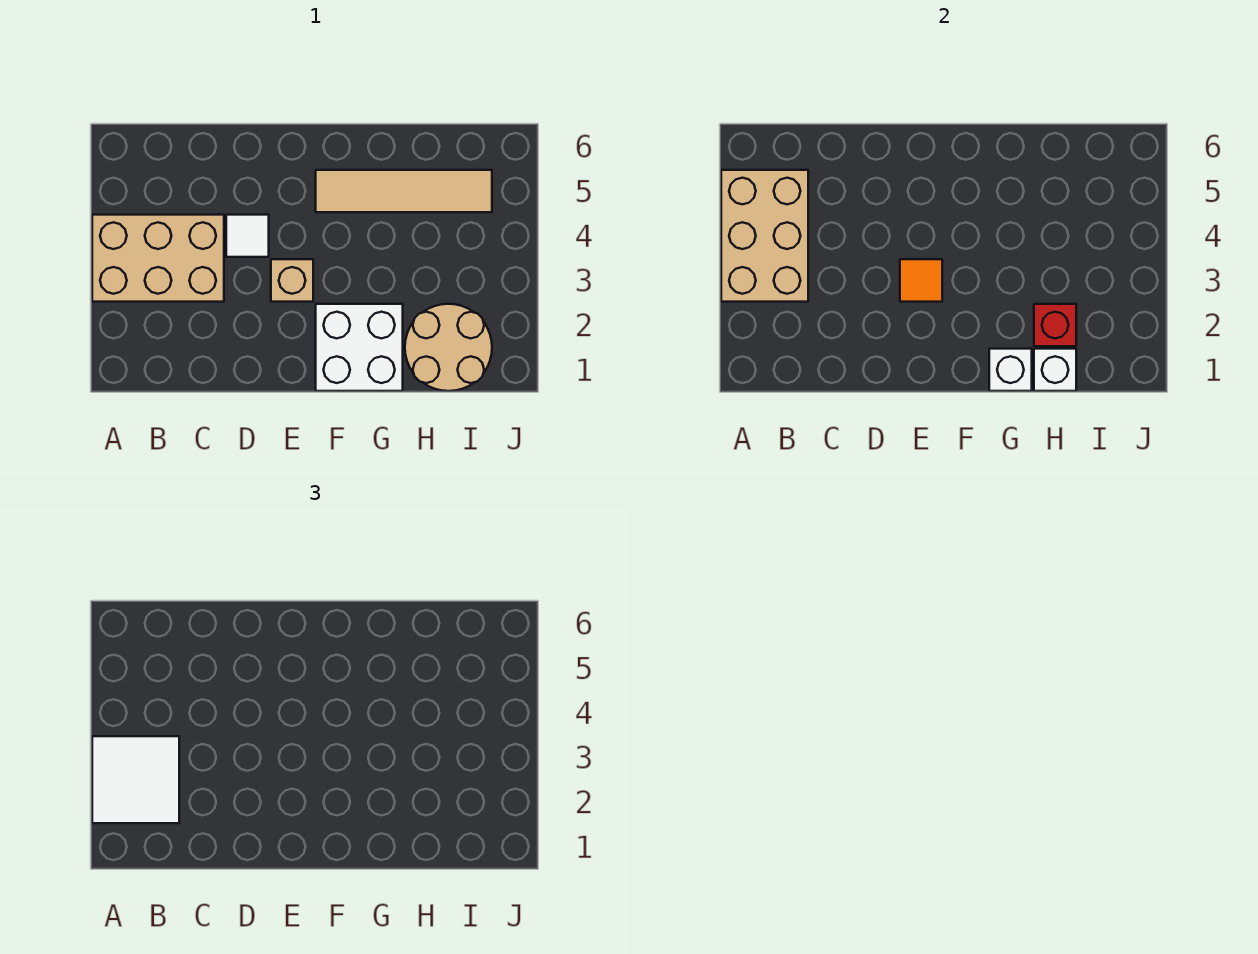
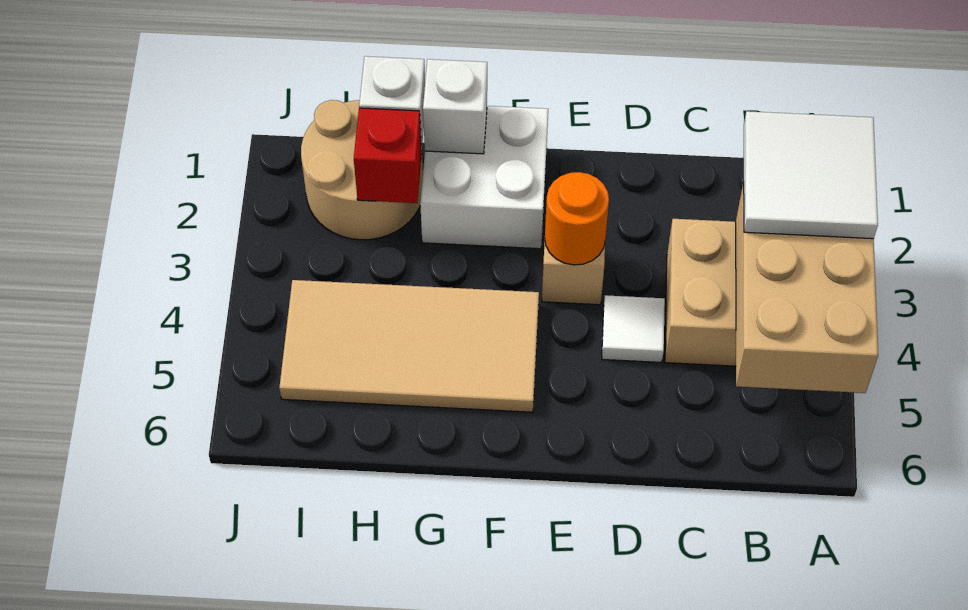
orange tile E3 level 2 -> orange round brick E3 level 2
tan tile F5:I5 level 1 -> tan tile F4:I5 level 1

